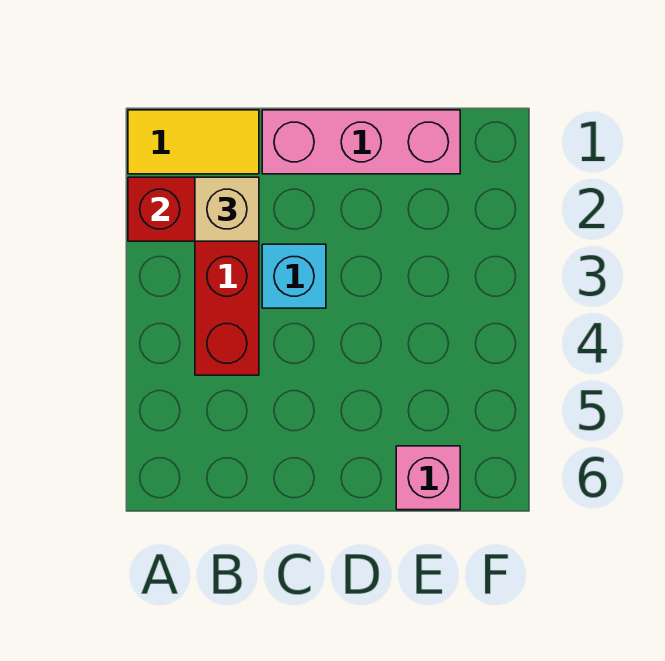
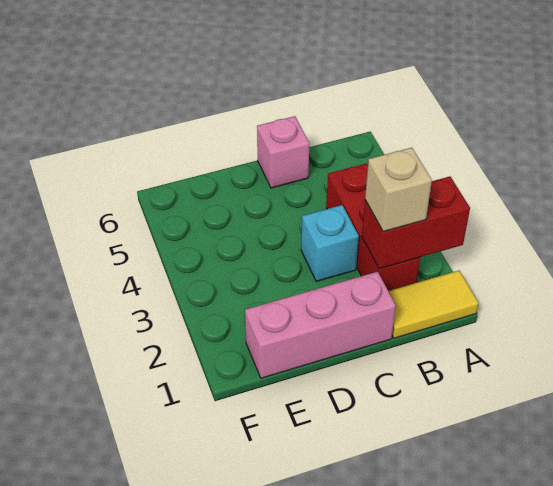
pink brick E6 level 1 -> pink brick C6 level 1

